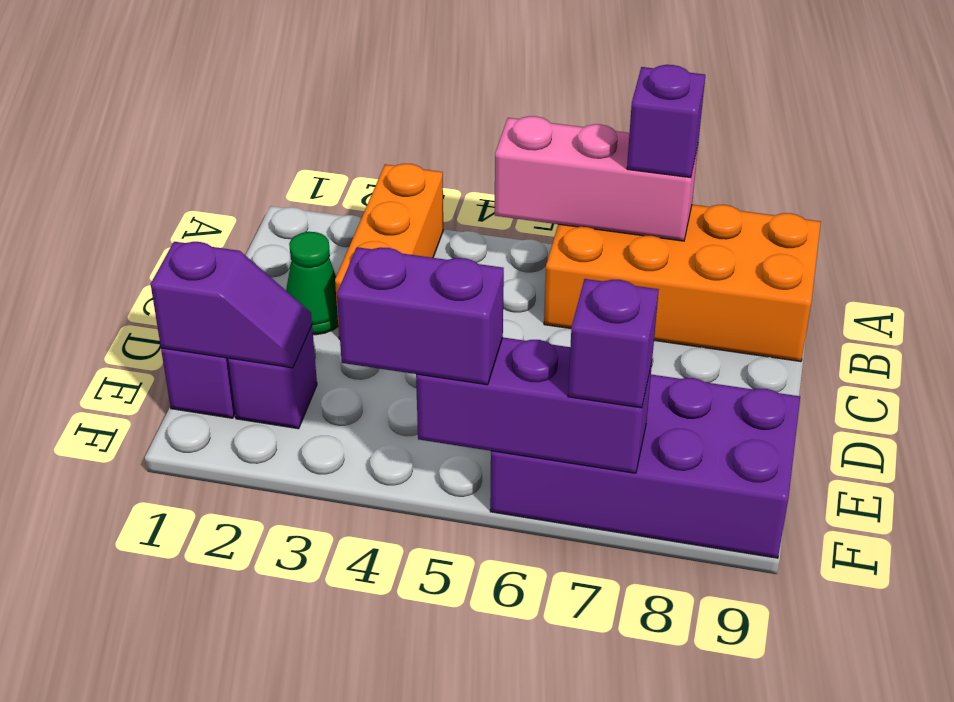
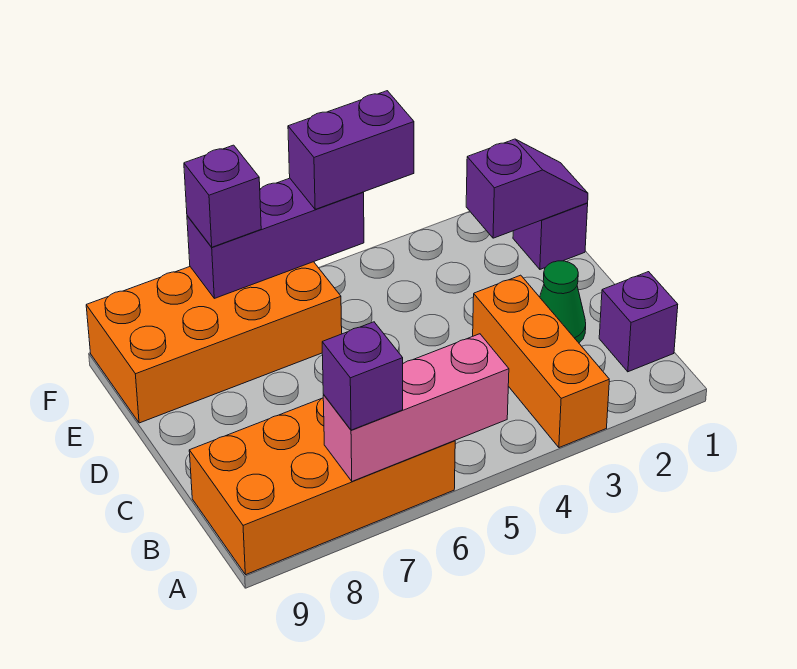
purple slope E1:E2 level 2 top 1 -> purple slope E1:E2 level 2 top 2
purple brick E2 level 1 -> purple brick B1 level 1
purple brick E6:F9 level 1 -> orange brick E6:F9 level 1

